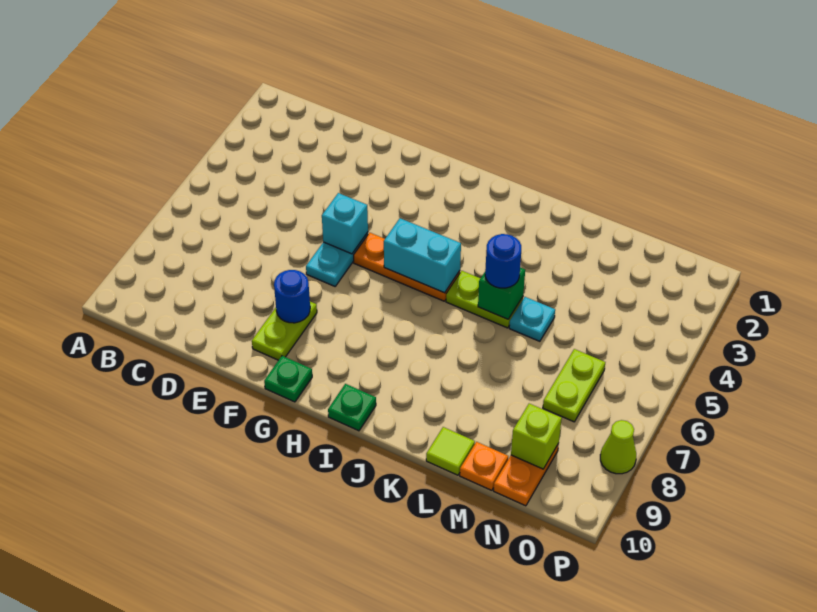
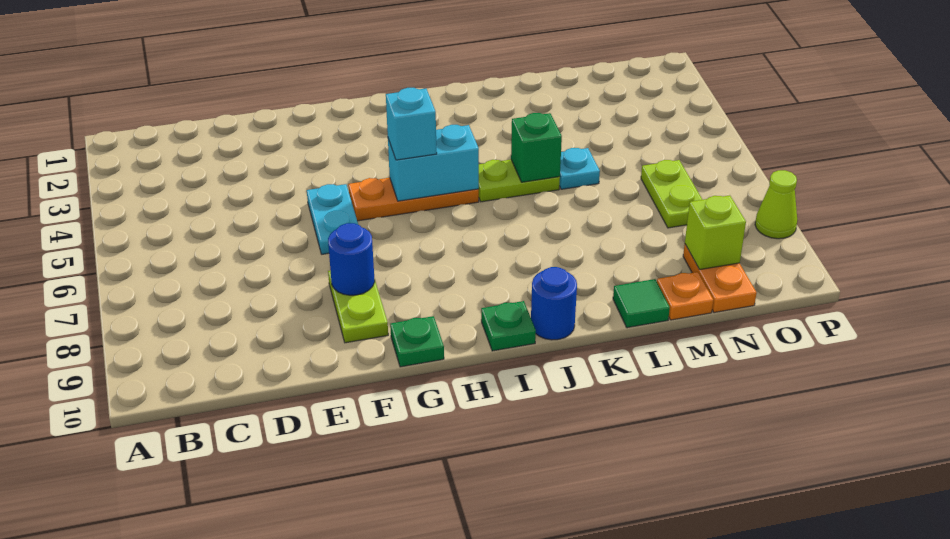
cyan brick F5 level 2 -> cyan brick H5 level 3
blue round brick K5 level 3 -> blue round brick J10 level 1
lime tile L10 level 1 -> green tile L10 level 1

